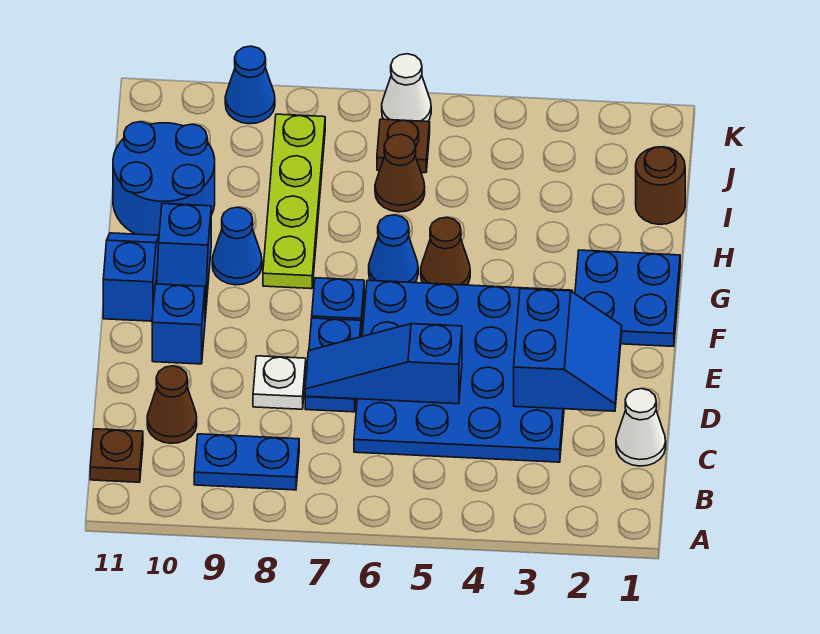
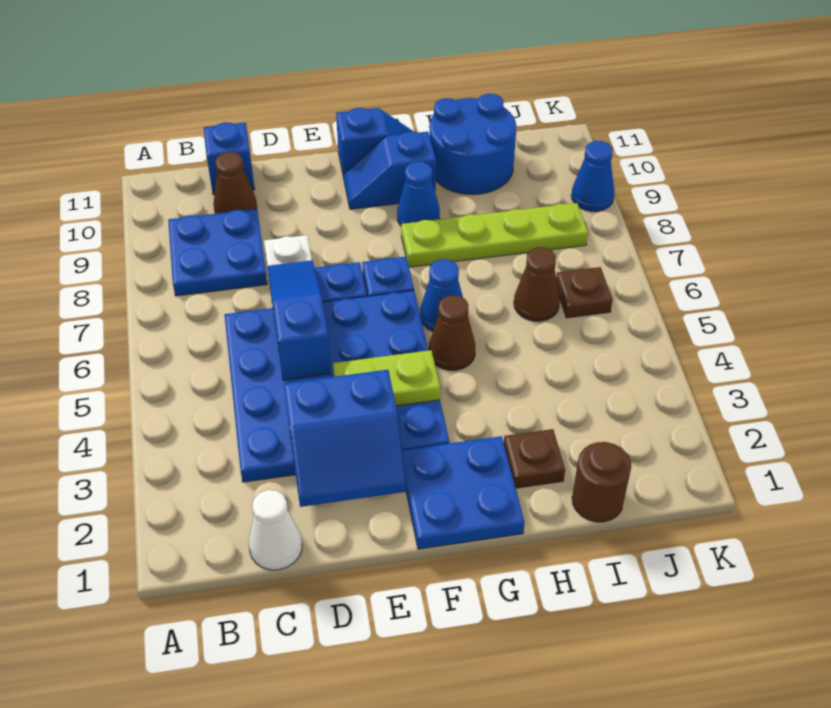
blue plate B8:B9 level 1 -> blue plate B8:C9 level 1
brown plate B11 level 1 -> brown plate H2 level 1
none -> lime plate E4:F4 level 2
blue brick E10 level 1 -> blue brick C11 level 1
white cone K6 level 1 -> none

